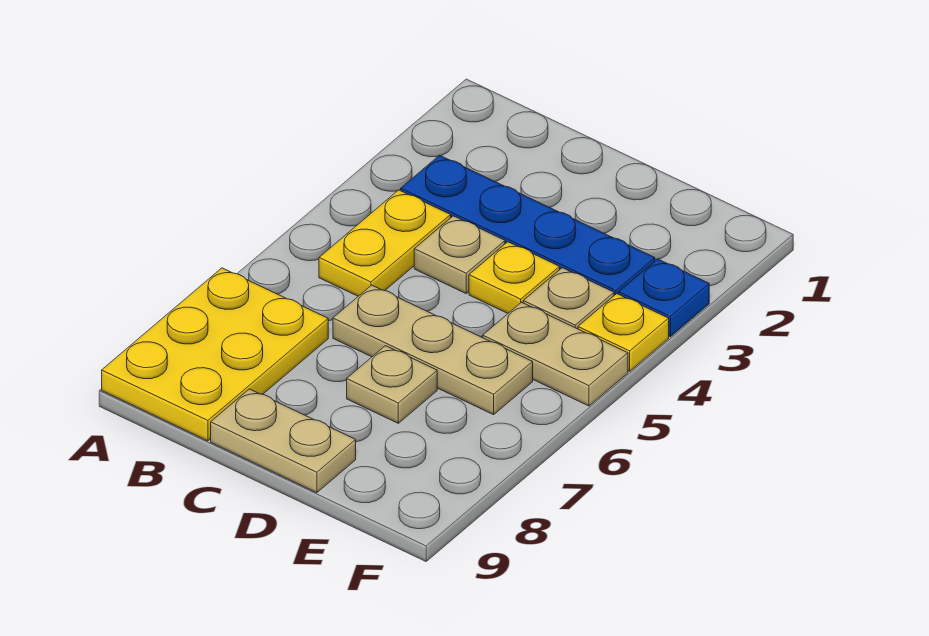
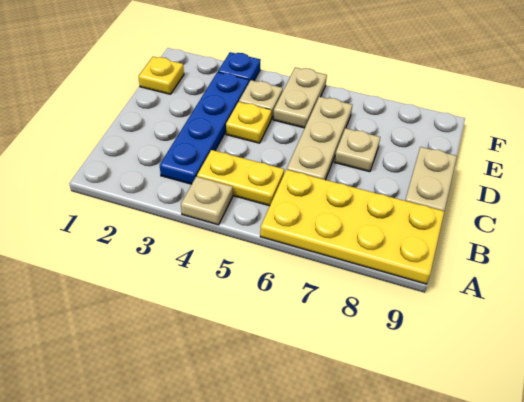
yellow plate A7:B9 level 1 -> yellow plate A6:B9 level 1
tan plate C4 level 1 -> tan plate A4 level 1
yellow plate F4 level 1 -> yellow plate E1 level 1

